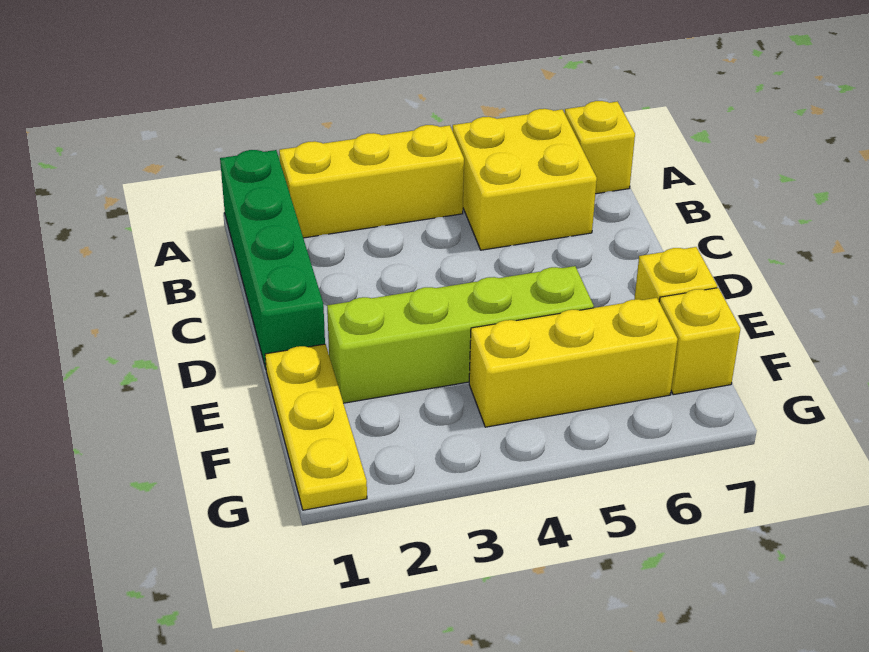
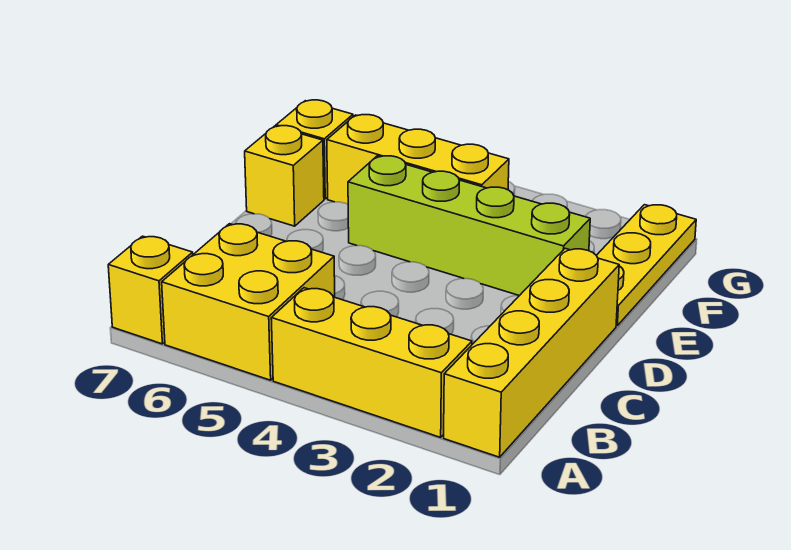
green brick A1:D1 level 1 -> yellow brick A1:D1 level 1

